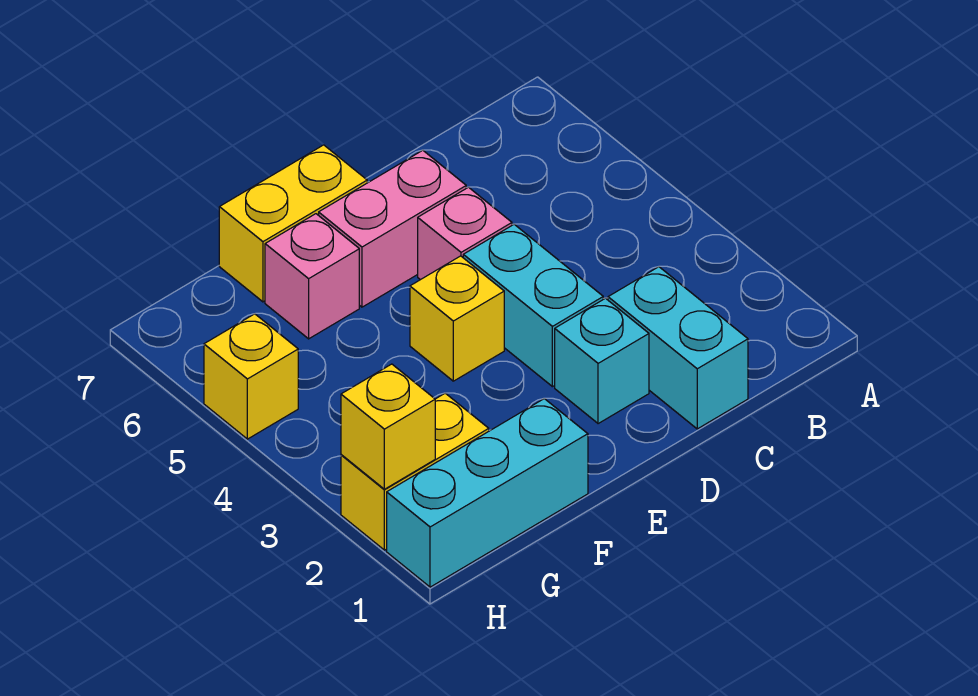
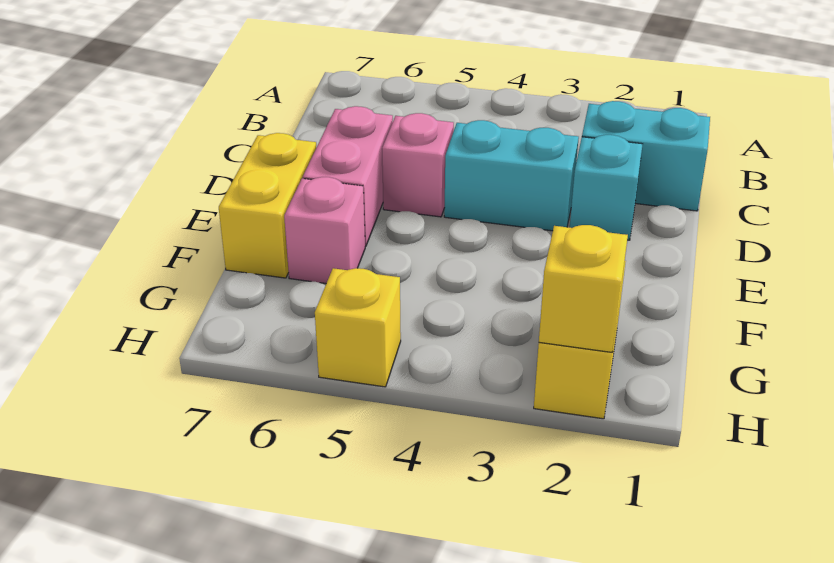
yellow brick E4 level 1 -> none
cyan brick F1:H1 level 1 -> none

